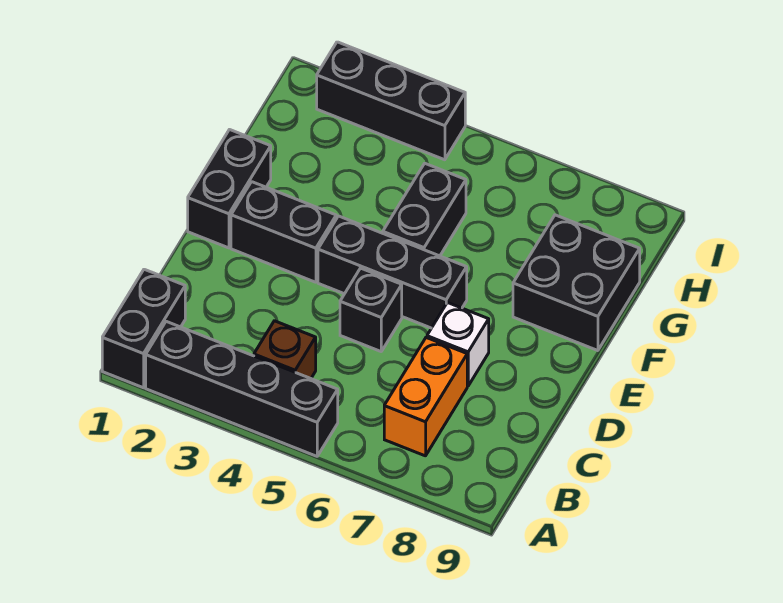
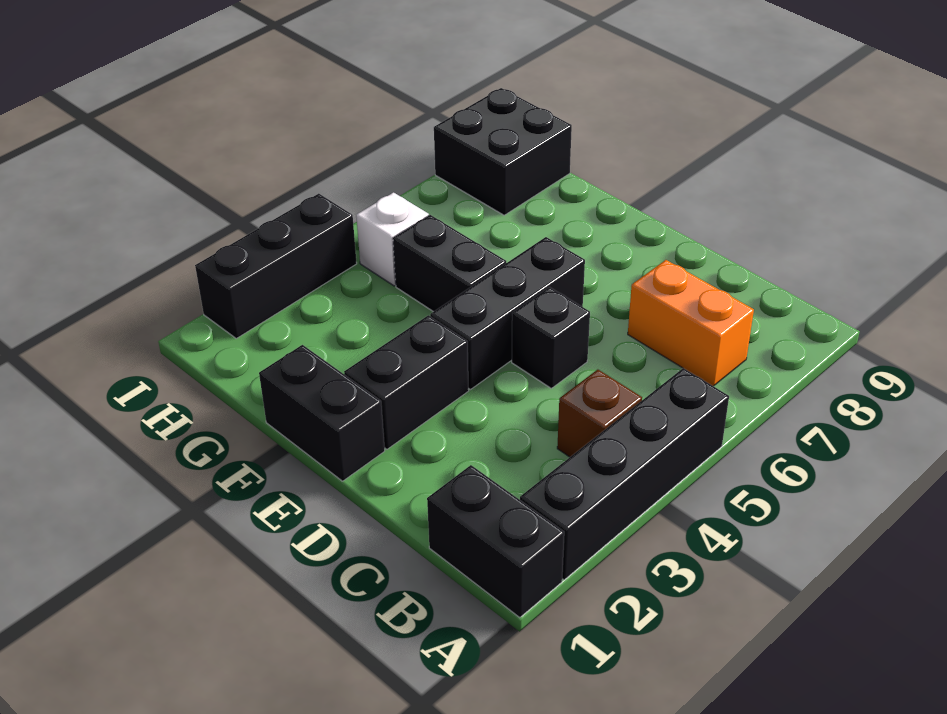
white brick D7 level 1 -> white brick H5 level 1
black brick F8:G9 level 1 -> black brick H8:I9 level 1

